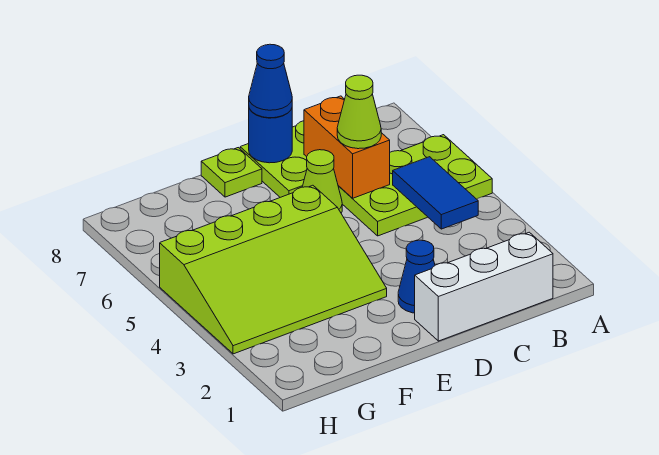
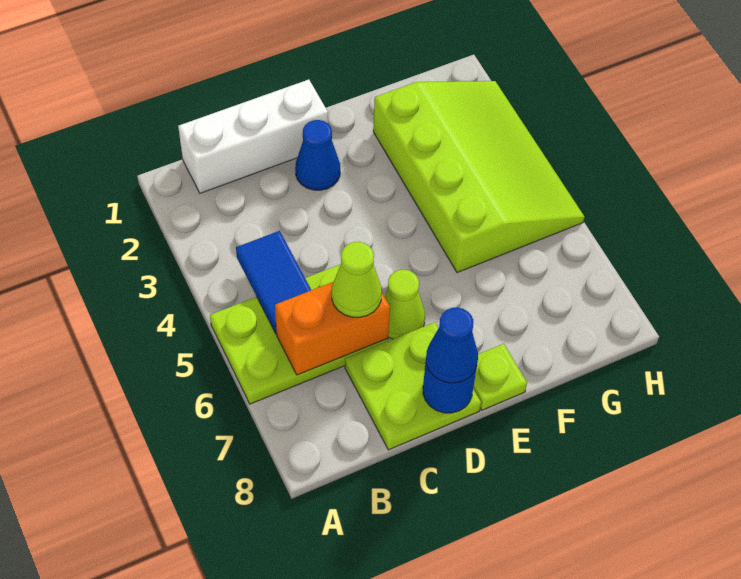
orange brick C6:C7 level 2 -> orange brick B6:C6 level 2
lime slope E3:H5 level 1 top 5 -> lime slope F2:H5 level 1 top F

